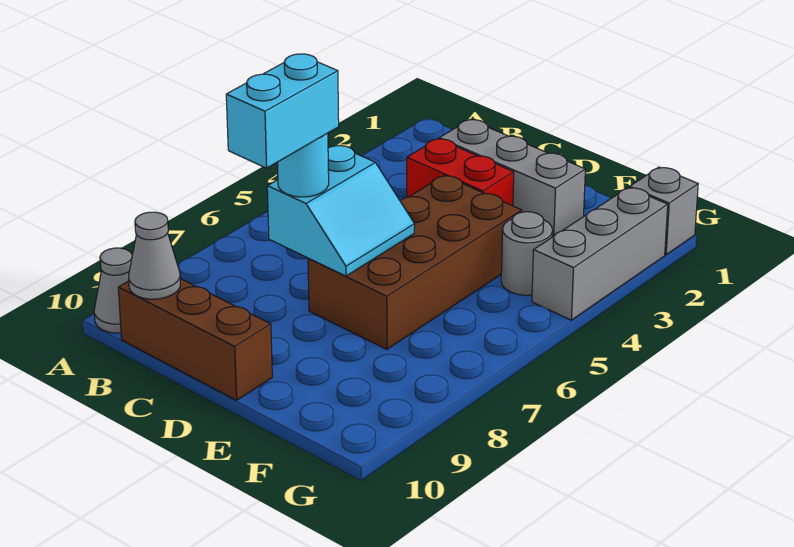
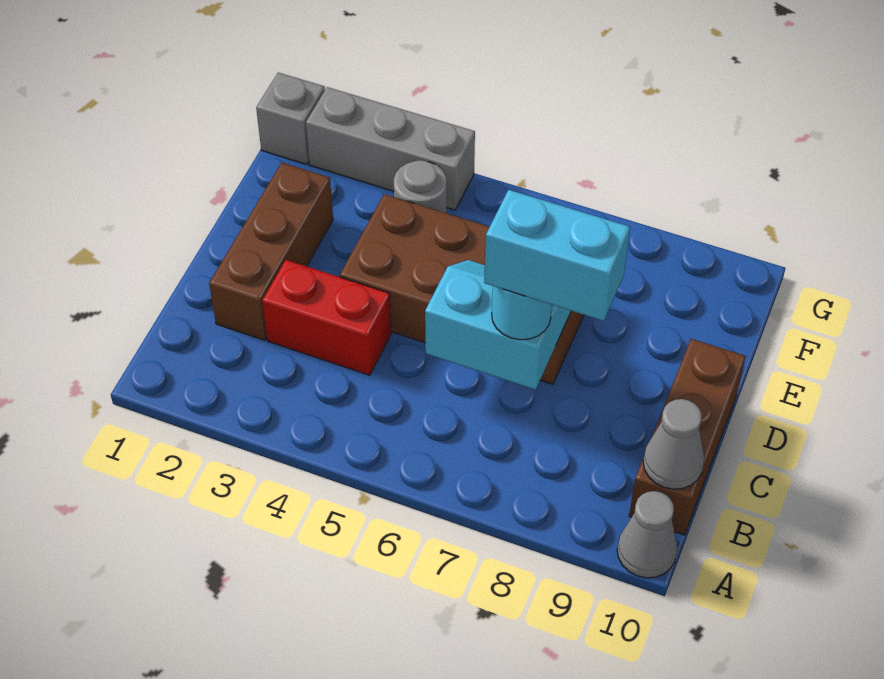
grey brick C2:E2 level 1 -> brown brick C2:E2 level 1
red brick C3:D3 level 1 -> red brick C3:C4 level 1

